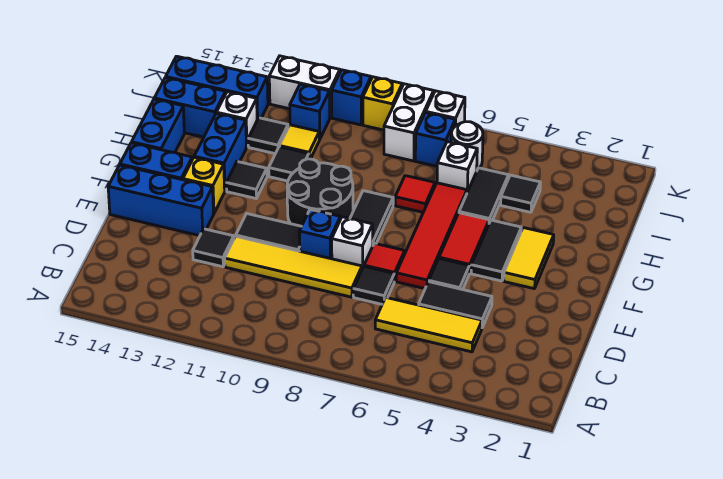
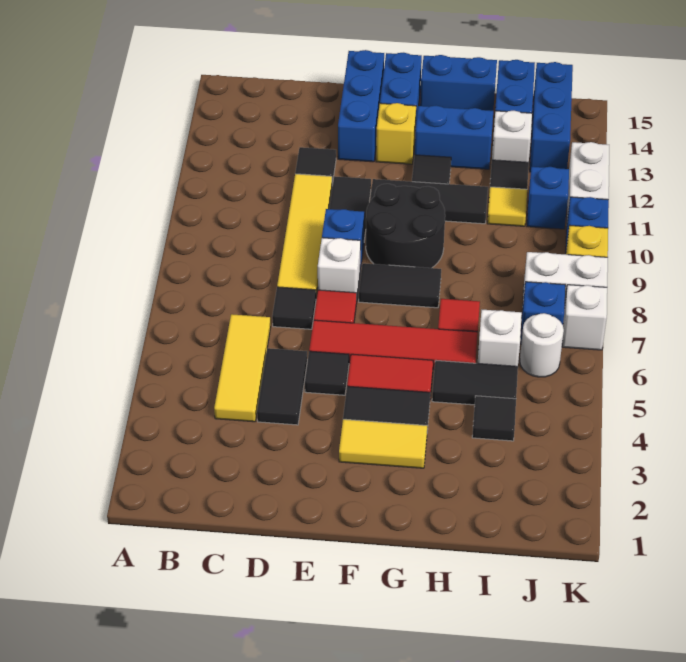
black tile H11 level 1 -> black tile F11:H11 level 1

